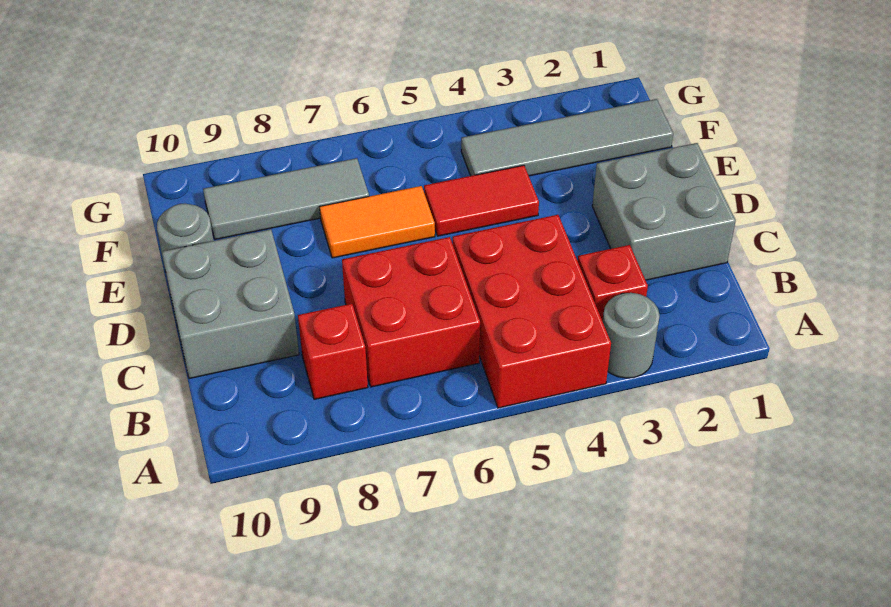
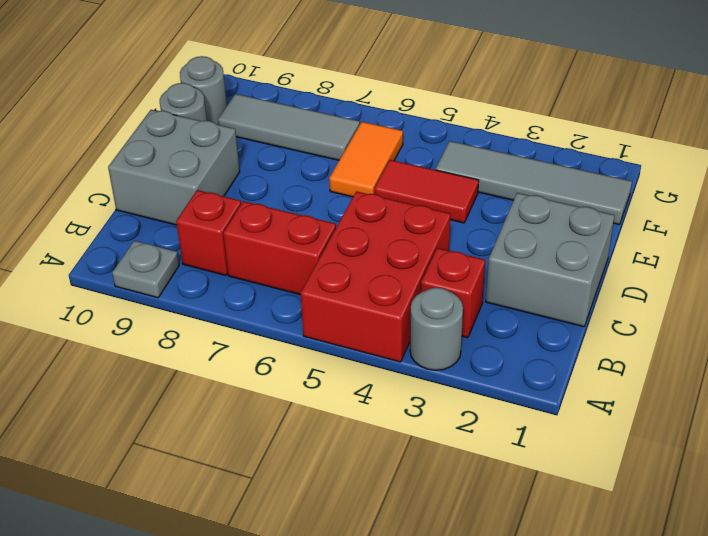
none -> grey plate A9 level 1
red brick B6:C7 level 1 -> red brick B6:B7 level 1
orange tile E6:E7 level 1 -> orange tile E6:F6 level 1
none -> grey round brick F10 level 1

